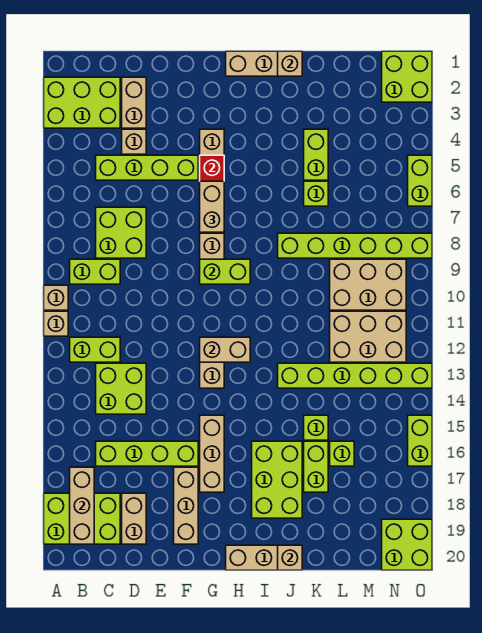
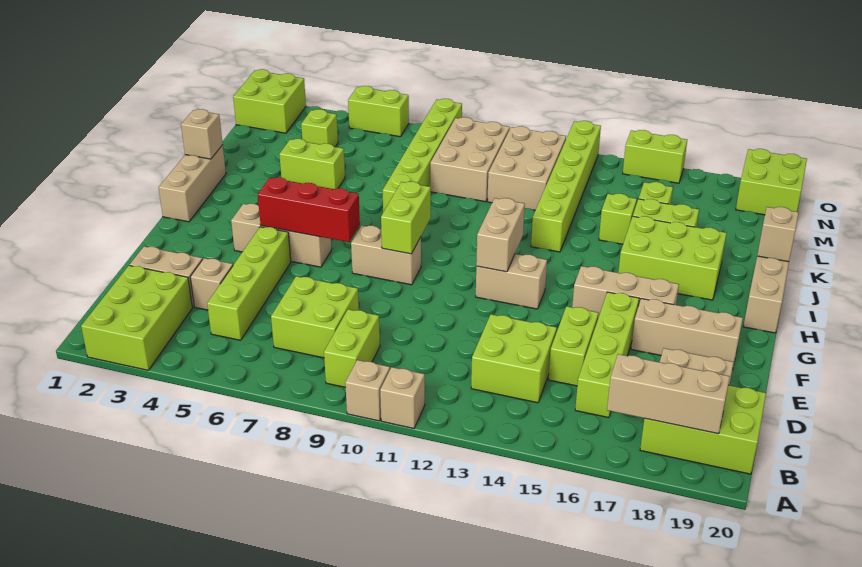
lime brick A18:C19 level 1 -> lime brick B18:C20 level 1
lime brick B12:C12 level 1 -> lime brick D15:E15 level 1
tan brick G6:G7 level 3 -> none
lime brick K6 level 1 -> lime brick M4 level 1

